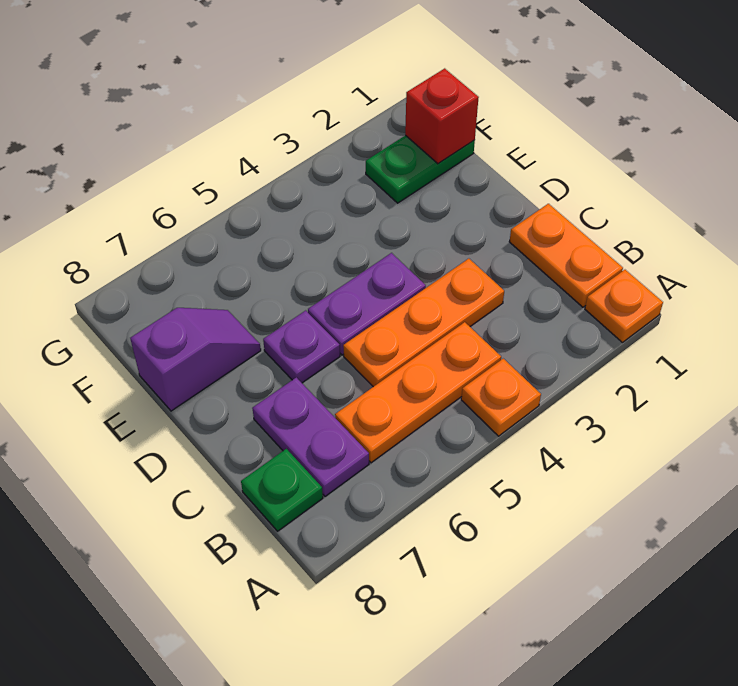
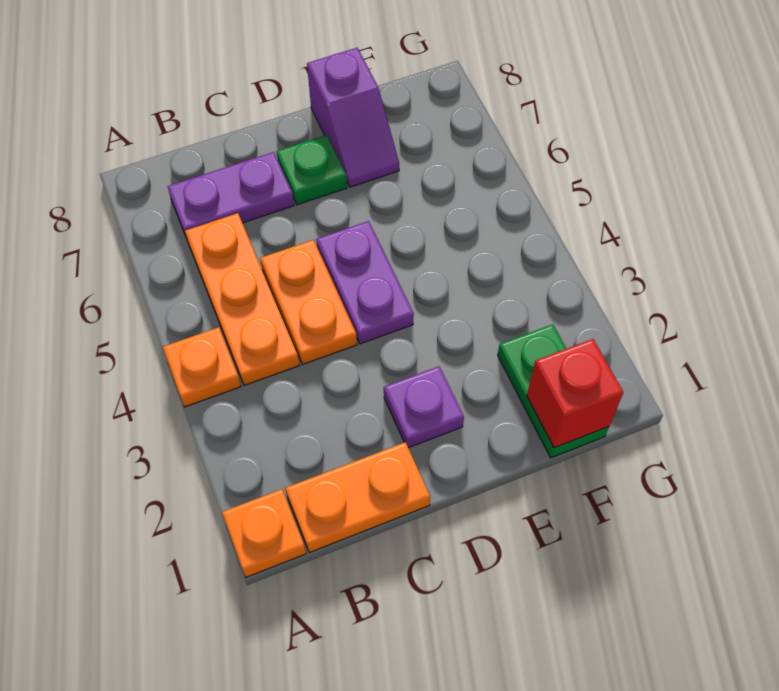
green plate B8 level 1 -> green plate D7 level 1
orange plate C3:C5 level 1 -> orange plate C4:C5 level 1
purple plate D6 level 1 -> purple plate D2 level 1

